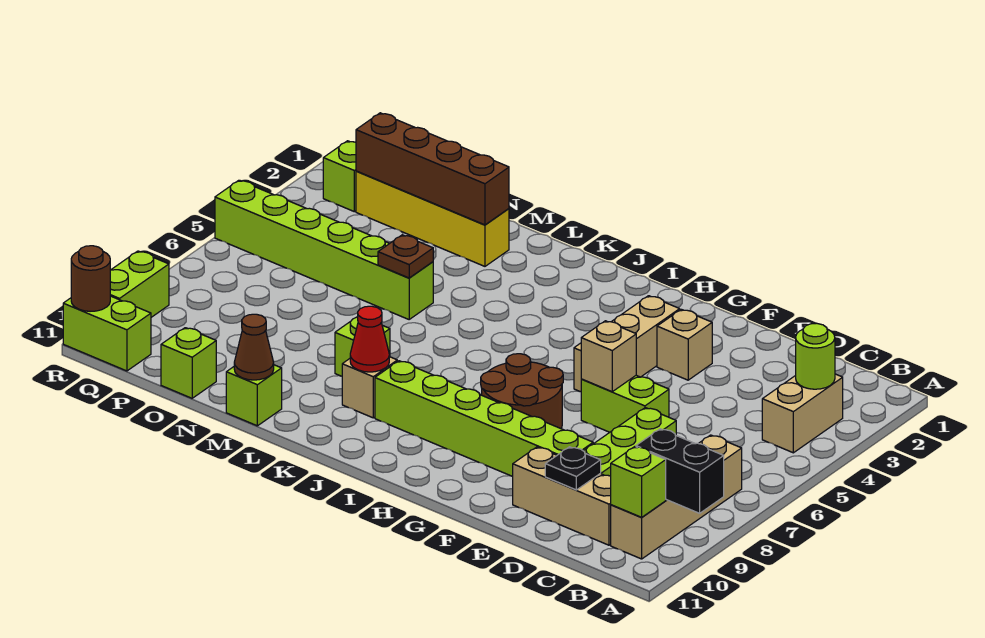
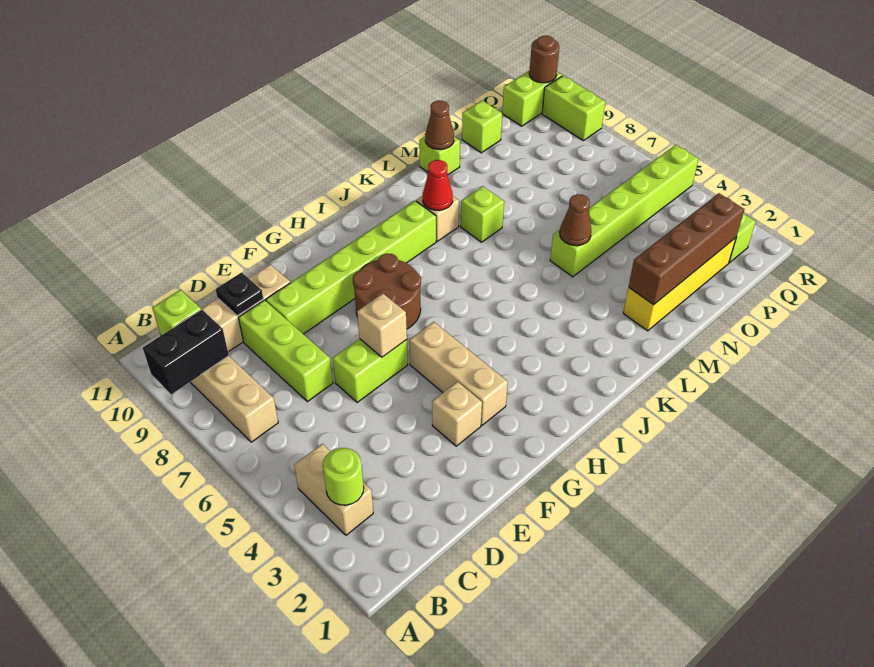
brown plate M5 level 2 -> brown cone M5 level 2

